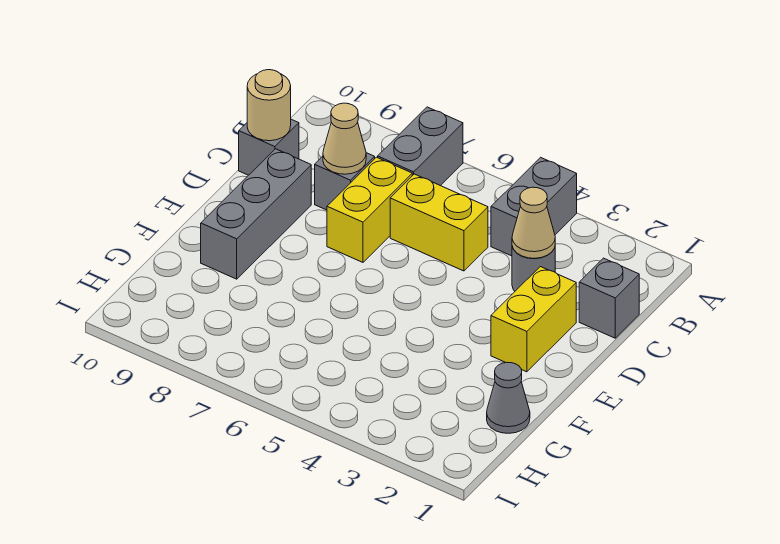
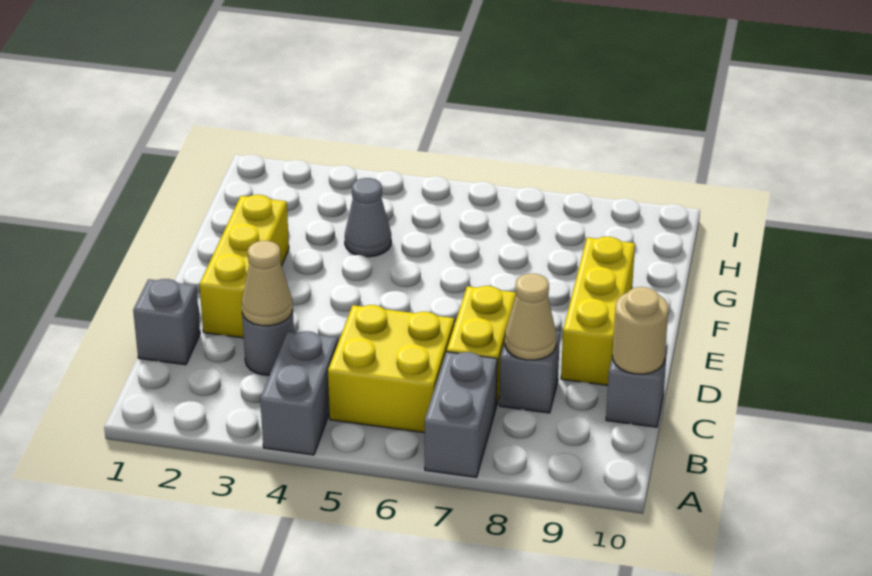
yellow brick C5:C6 level 1 -> yellow brick B5:C6 level 1
yellow brick D2:E2 level 1 -> yellow brick D2:F2 level 1
grey brick D9:F9 level 1 -> yellow brick D9:F9 level 1
grey cone G1 level 1 -> grey cone G4 level 1

